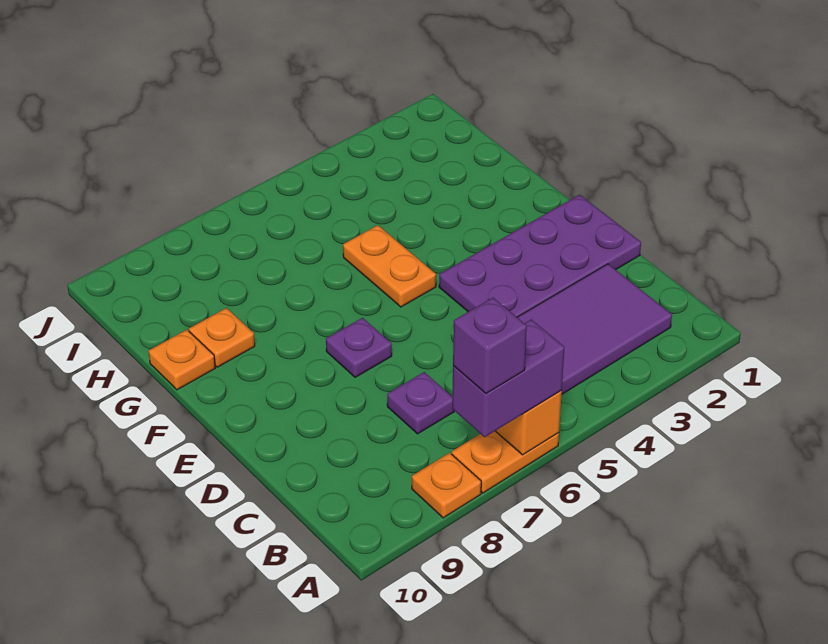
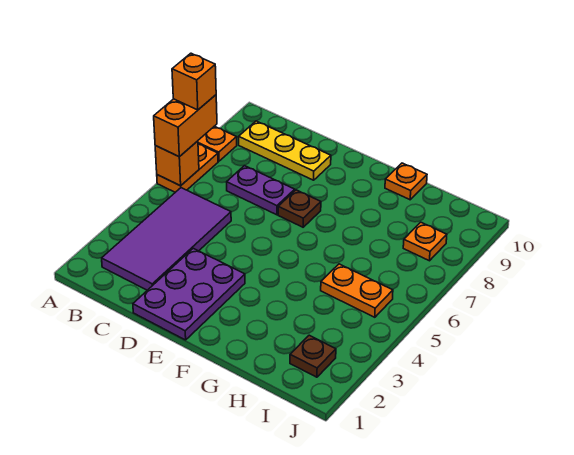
purple brick A6:A7 level 3 -> orange brick A6:A7 level 3
purple brick A7 level 4 -> orange brick A7 level 4
none -> yellow plate B9:D9 level 1
purple plate C7 level 1 -> purple plate C7:D7 level 1
purple plate D1:E4 level 1 -> purple plate D1:E3 level 1
purple plate E7 level 1 -> brown plate E7 level 1
orange plate F5:G5 level 1 -> orange plate H5:I5 level 1
orange plate G9 level 1 -> orange plate I8 level 1
none -> brown plate I2 level 1

